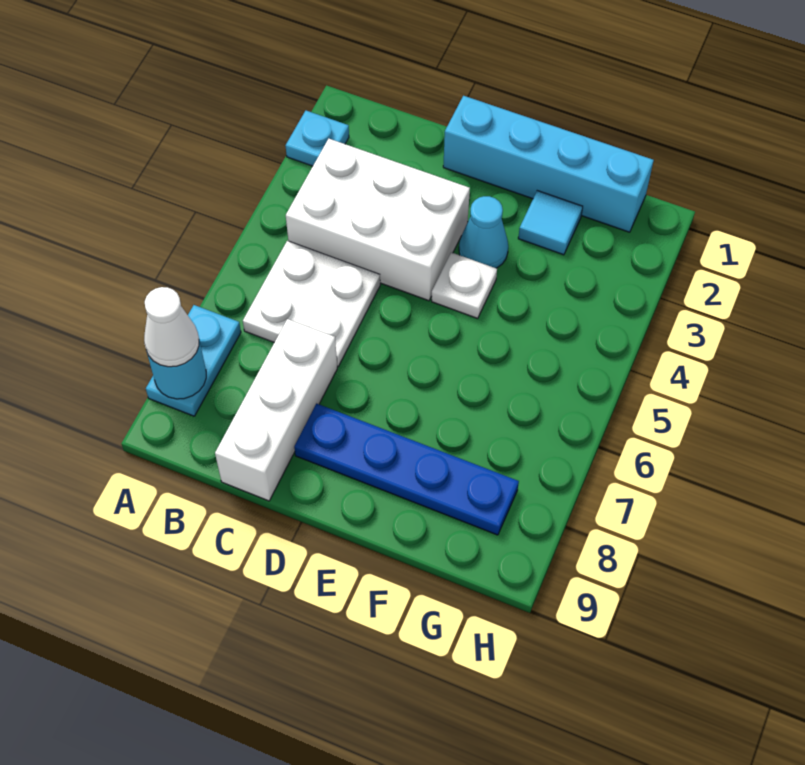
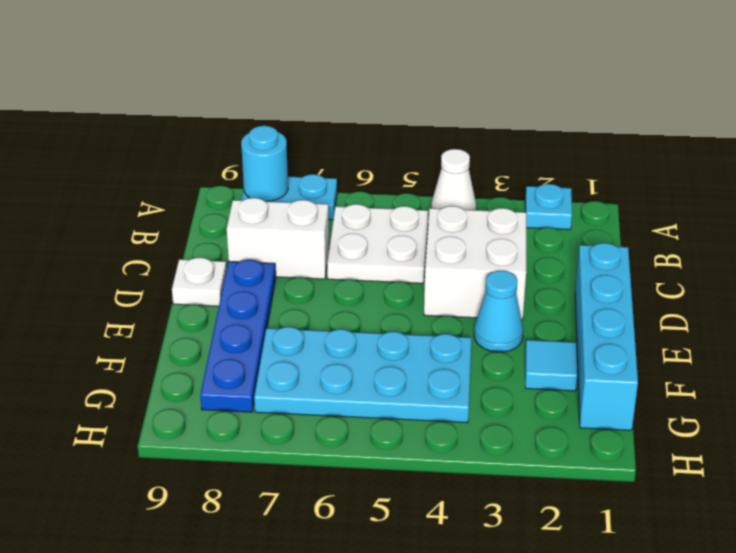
white cone A8 level 3 -> white cone A4 level 1
white brick B3:D4 level 1 -> white brick C3:D4 level 1
white brick C7:C9 level 1 -> white brick C7:C8 level 1
white plate E4 level 1 -> white plate D9 level 1
none -> cyan plate F4:G7 level 1

